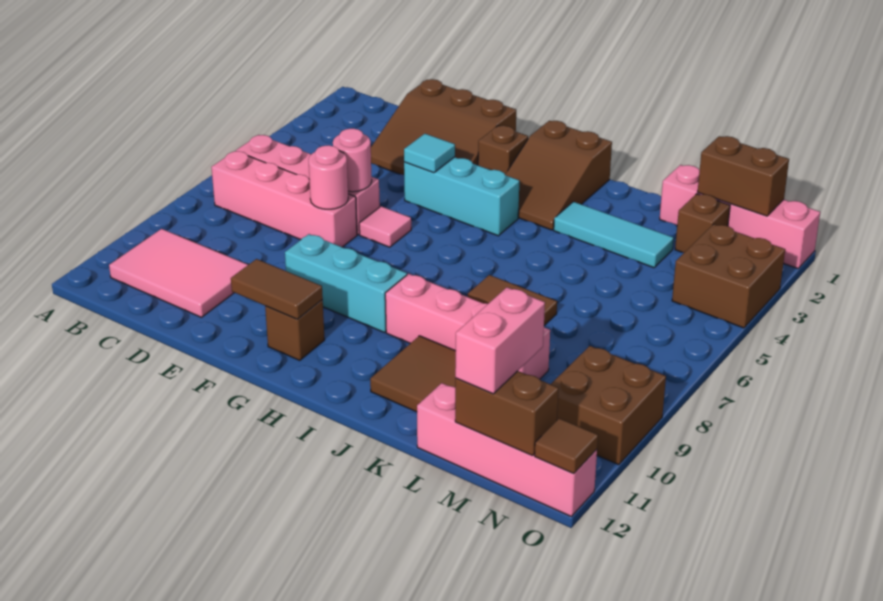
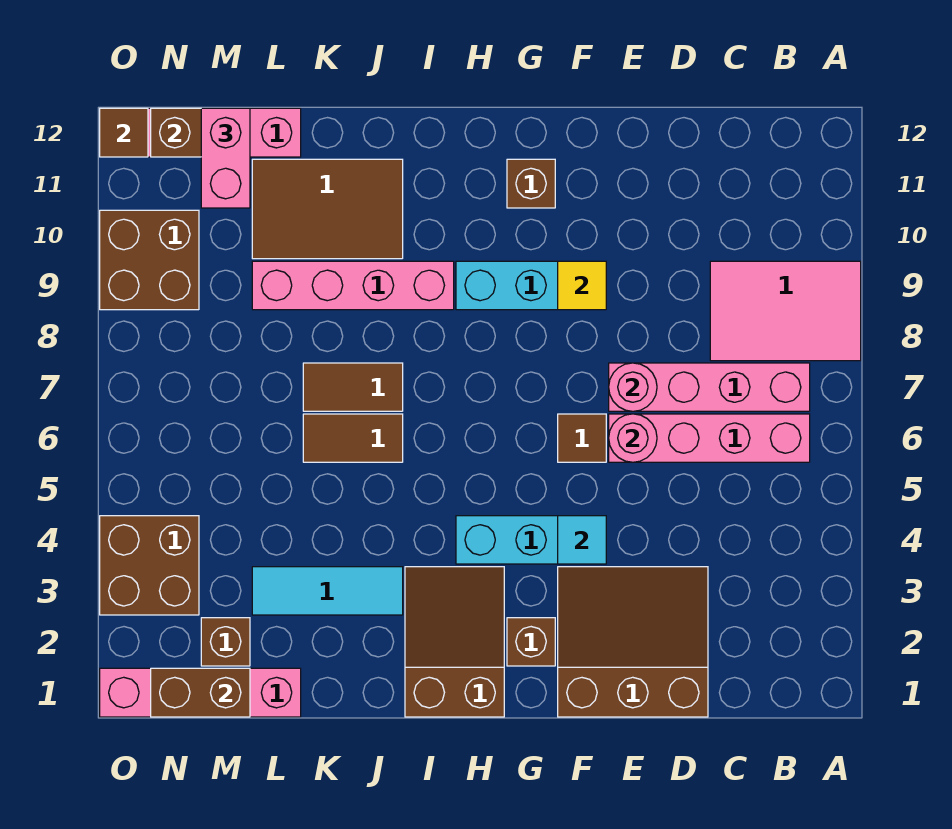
pink tile B10:D11 level 1 -> pink tile A8:C9 level 1
pink tile F6 level 1 -> brown tile F6 level 1
none -> yellow tile F9 level 2
brown tile F11:G11 level 2 -> brown tile J6:K6 level 1

